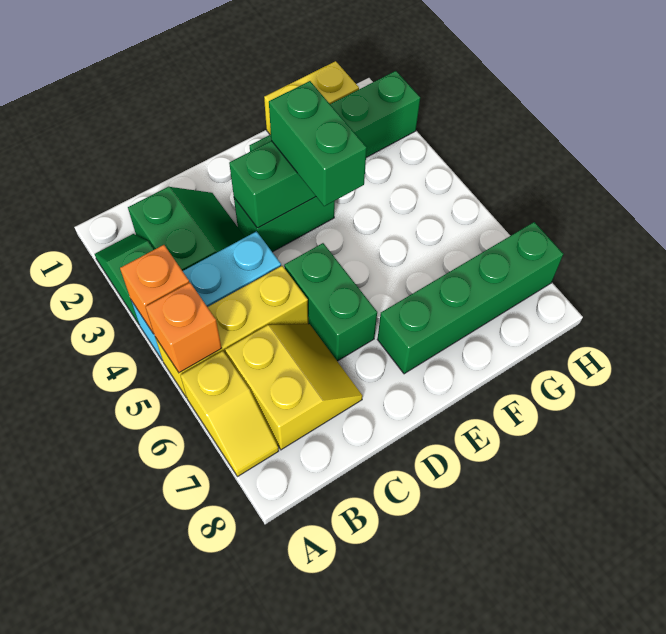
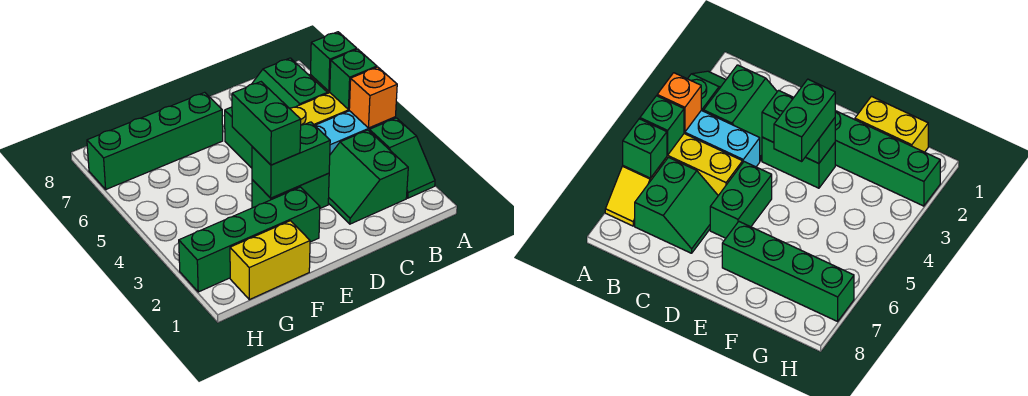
orange brick A5 level 2 -> green brick A5 level 2
none -> green brick A6 level 2
yellow slope B6:C7 level 1 top B -> green slope B6:C7 level 1 top B

